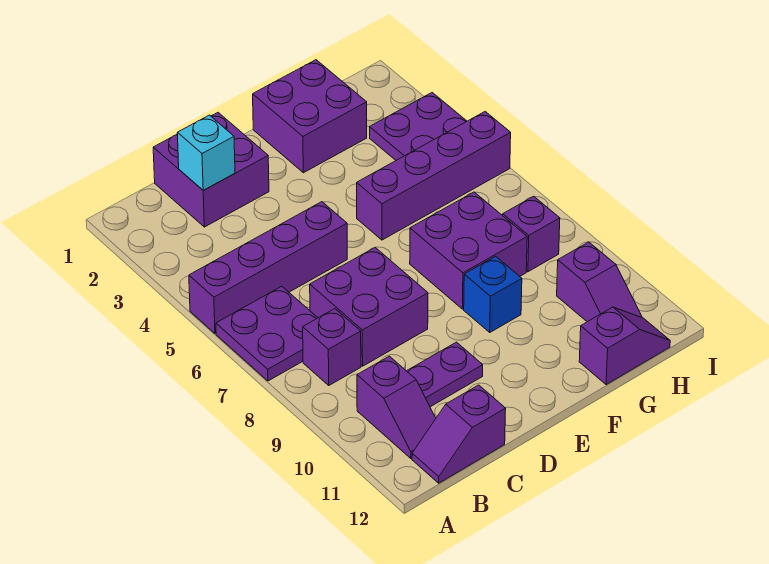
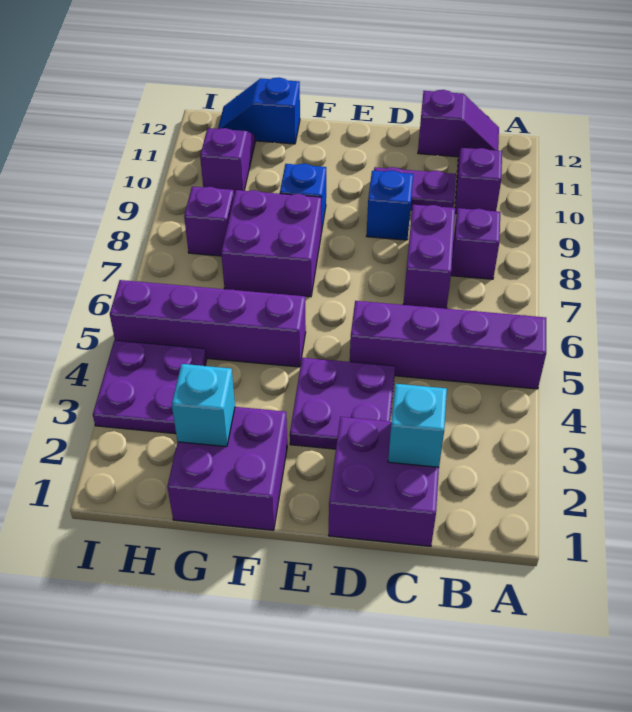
purple plate A6:B7 level 1 -> purple plate D3:E4 level 1
purple brick C7:D8 level 1 -> purple brick C7:C8 level 1
none -> blue brick D9 level 1
none -> cyan brick G2 level 2
purple slope G12:H12 level 1 top G -> blue slope G12:H12 level 1 top G

